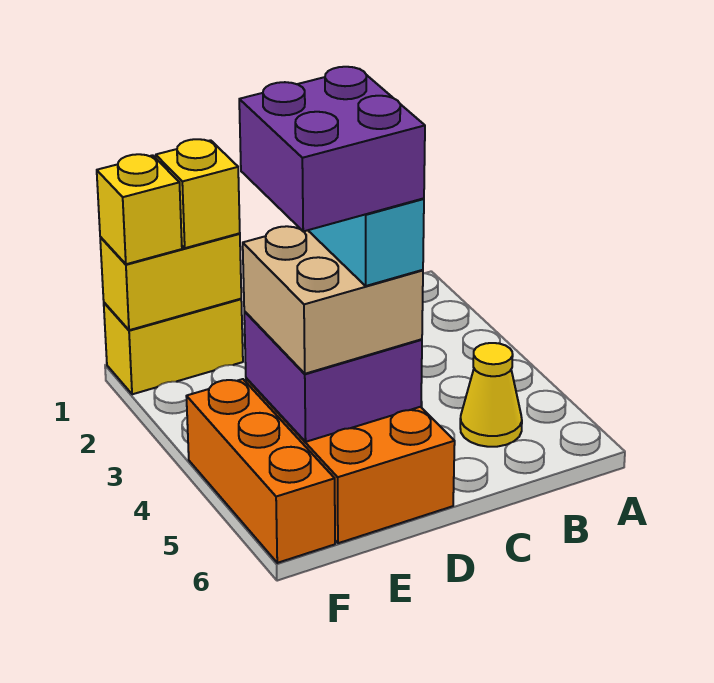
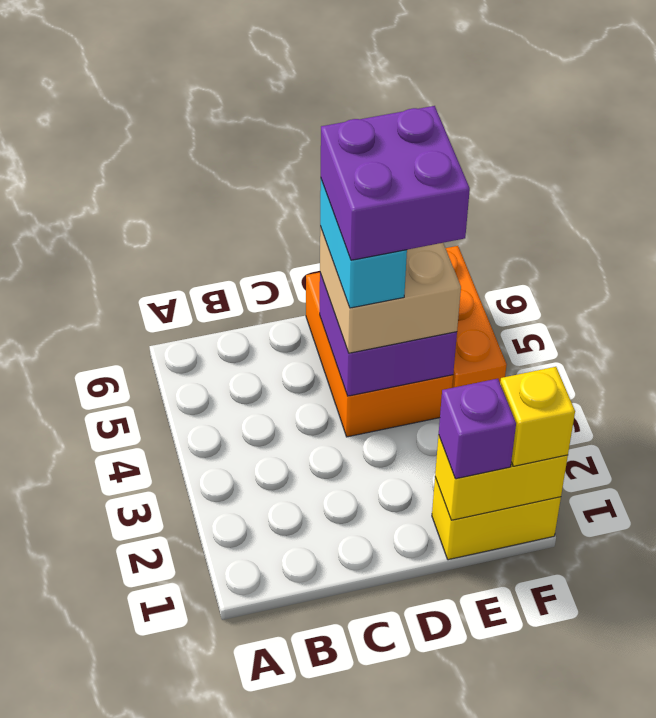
yellow cone B5 level 1 -> none
yellow brick E1 level 3 -> purple brick E1 level 3

